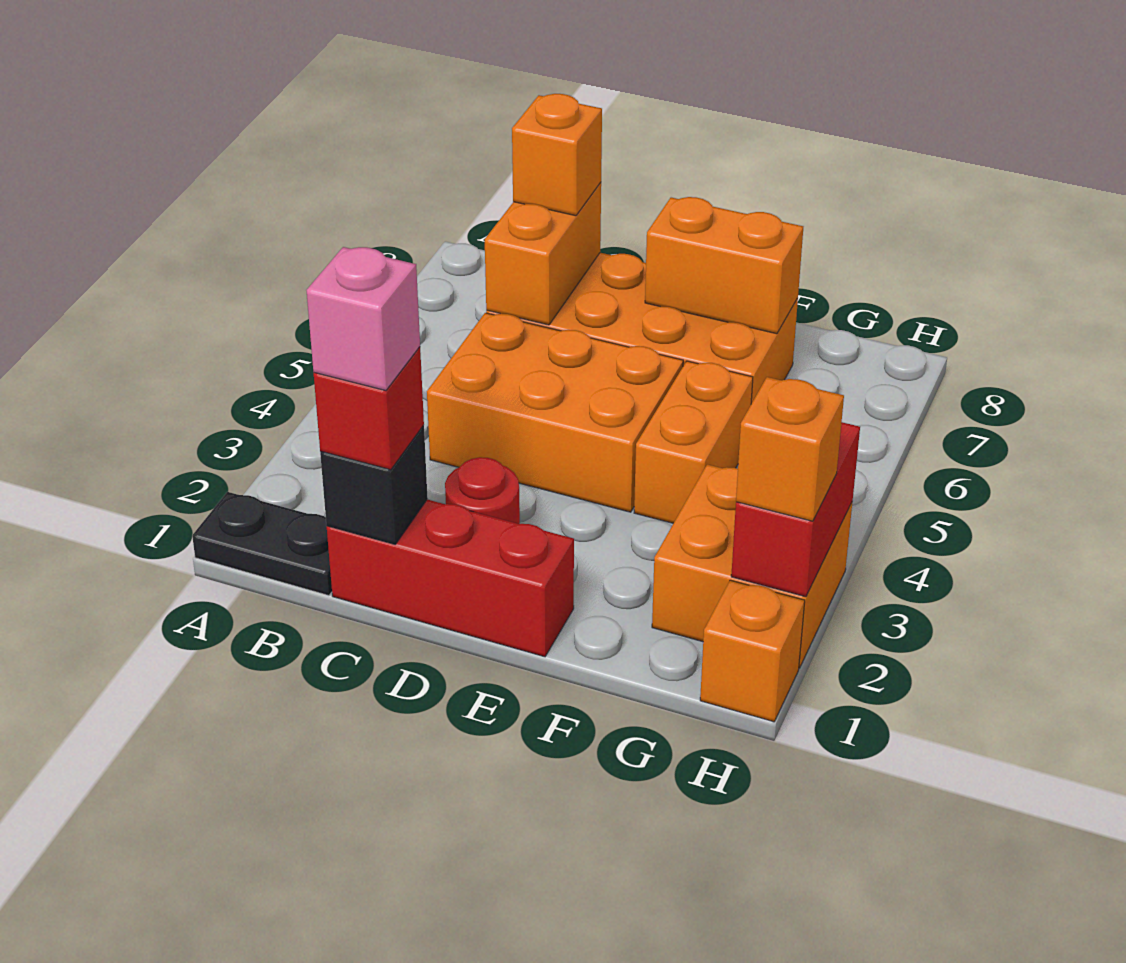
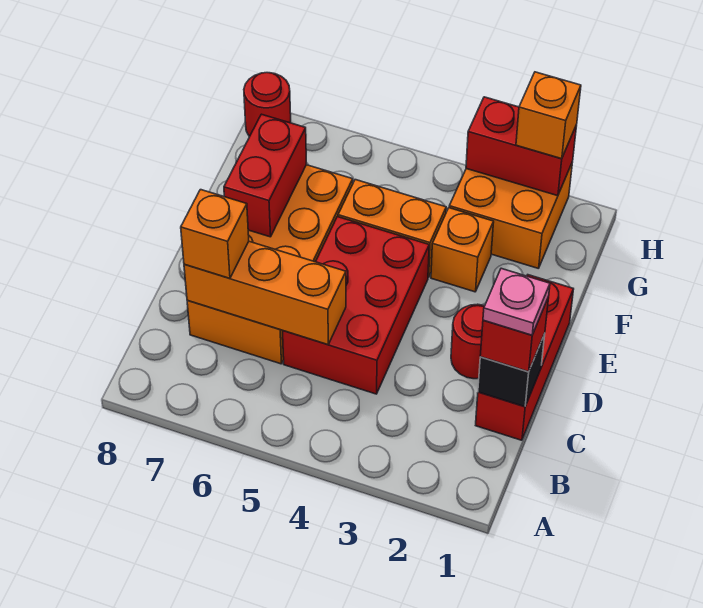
black plate A1:B1 level 1 -> none
pink brick C1 level 4 -> pink plate C1 level 4
orange brick C4:E5 level 1 -> red brick C4:E5 level 1
orange brick C6:C7 level 2 -> orange brick C5:C7 level 2
orange brick E7:F7 level 2 -> red brick E7:F7 level 2
orange brick H1 level 1 -> orange brick F3 level 1
none -> red round brick H8 level 1

